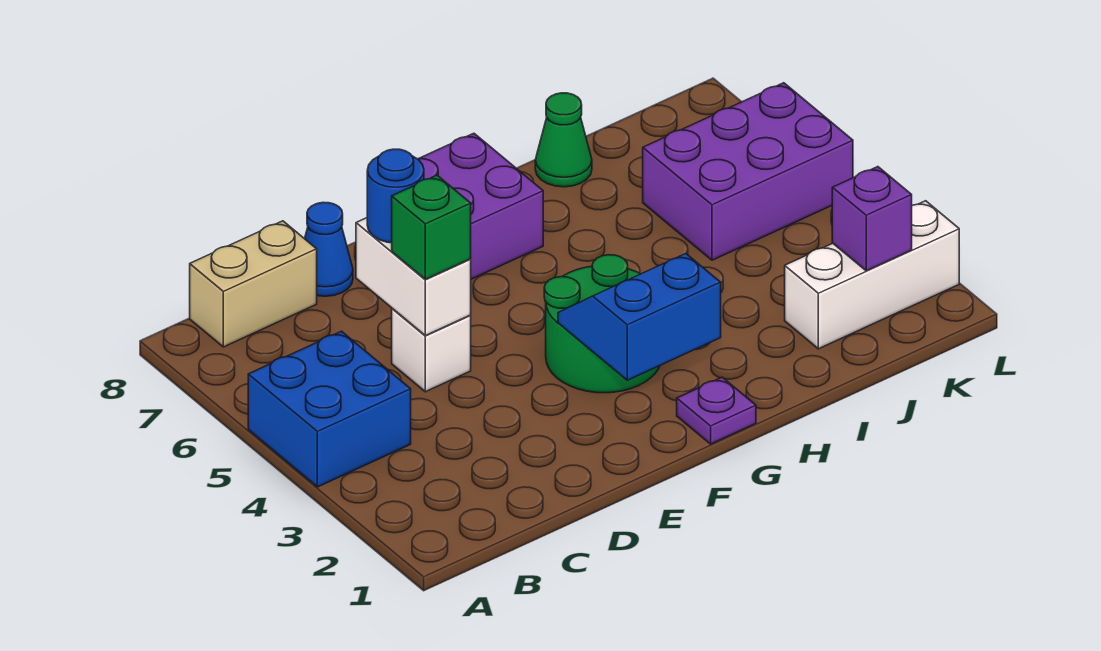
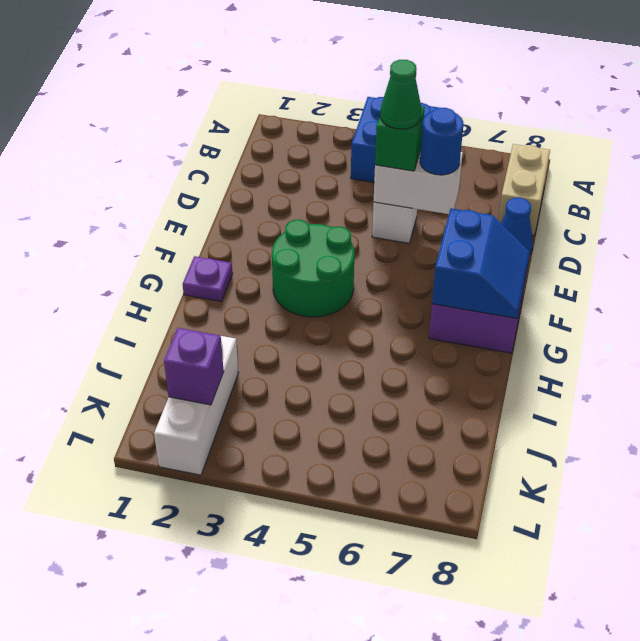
blue slope F2:G3 level 2 top 2 -> blue slope F7:G8 level 2 top 7
green cone I8 level 1 -> green cone D5 level 4
purple brick J5:L6 level 1 -> none

